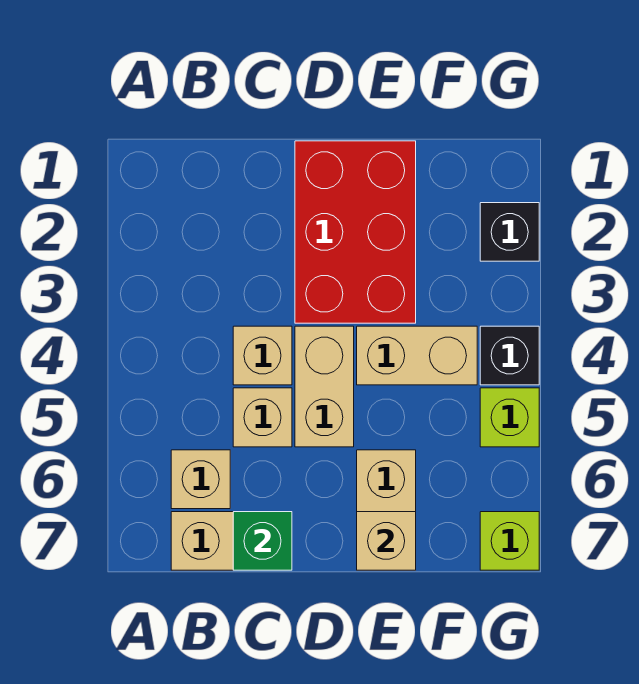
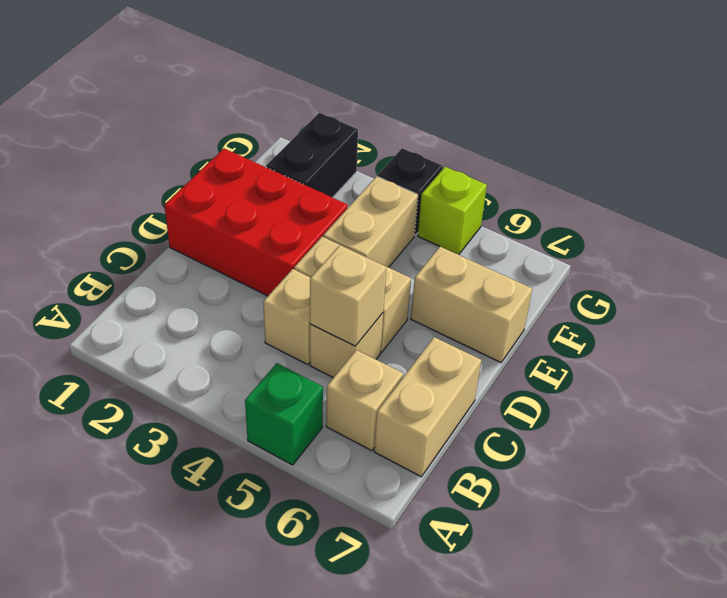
green brick C7 level 2 -> green brick A5 level 1
tan brick E7 level 2 -> tan brick C5 level 2
black brick G2 level 1 -> black brick F2:G2 level 1
lime brick G7 level 1 -> none

